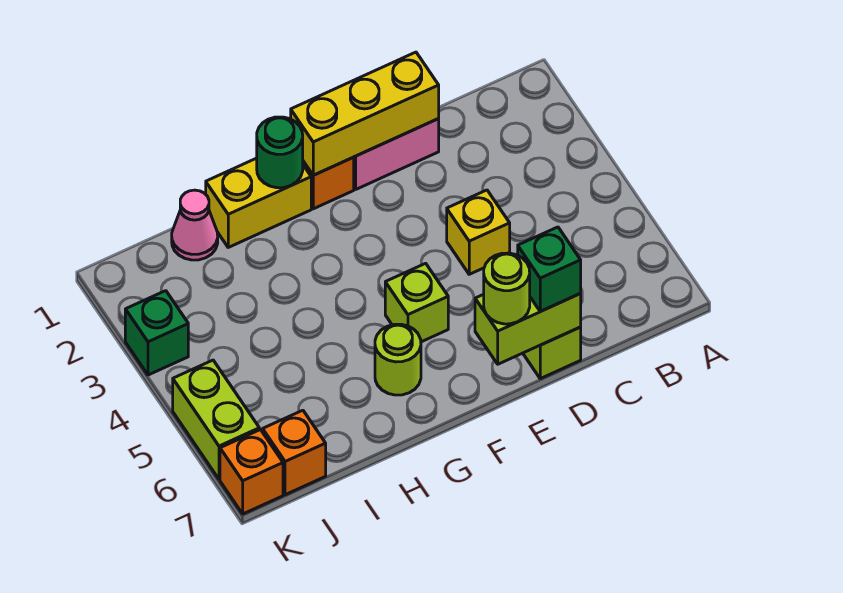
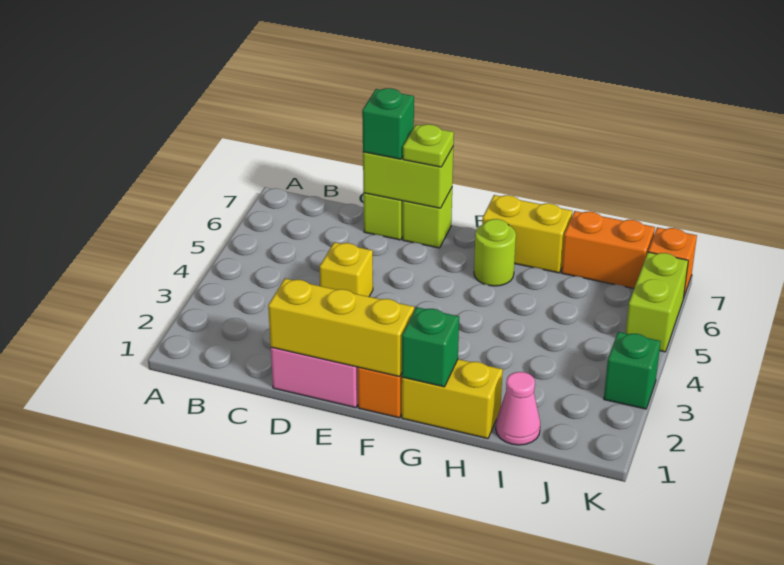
lime round brick E7 level 3 -> lime plate E7 level 3
lime brick F5 level 1 -> lime brick E7 level 1
green round brick G1 level 2 -> green brick G1 level 2
none -> yellow brick G7:H7 level 1
orange brick J7 level 1 -> orange brick I7:J7 level 1

